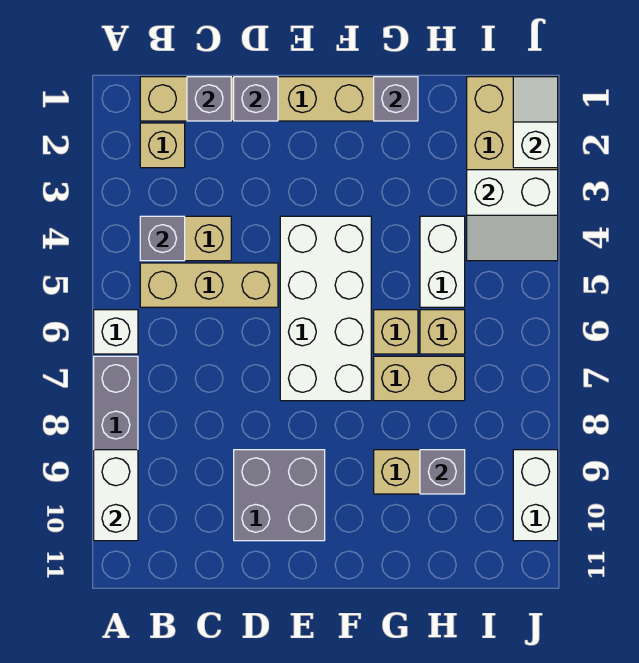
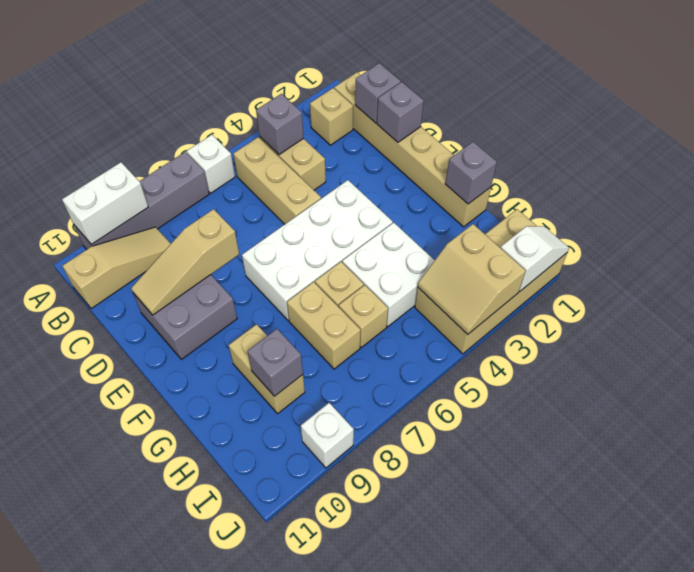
none -> tan slope B9:B11 level 1 top 11
none -> tan slope D8:D10 level 2 top 8
white brick H4:H5 level 1 -> white brick G4:H5 level 1
white slope I3:J4 level 2 top 3 -> tan slope I3:J4 level 2 top 3
white brick J9:J10 level 1 -> white brick J9 level 1

